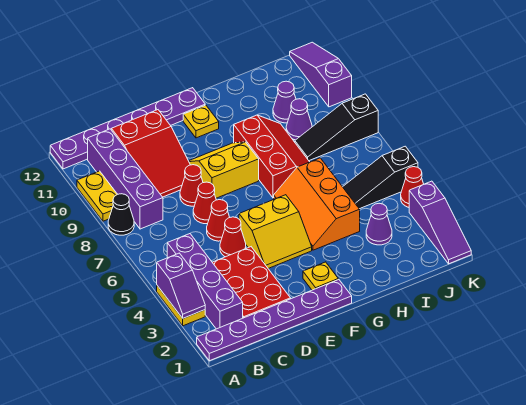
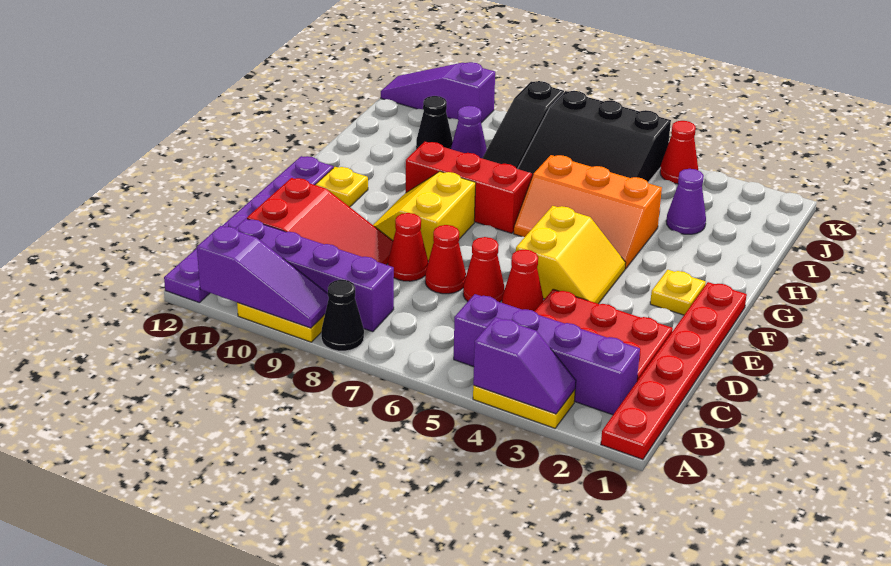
purple plate A1:F1 level 1 -> red plate A1:F1 level 1
black slope I5:K5 level 1 top K -> black slope I5:K7 level 1 top K
purple cone I10 level 1 -> black cone I10 level 1
purple slope K1:K3 level 1 top 3 -> purple slope A9:A11 level 2 top 11

